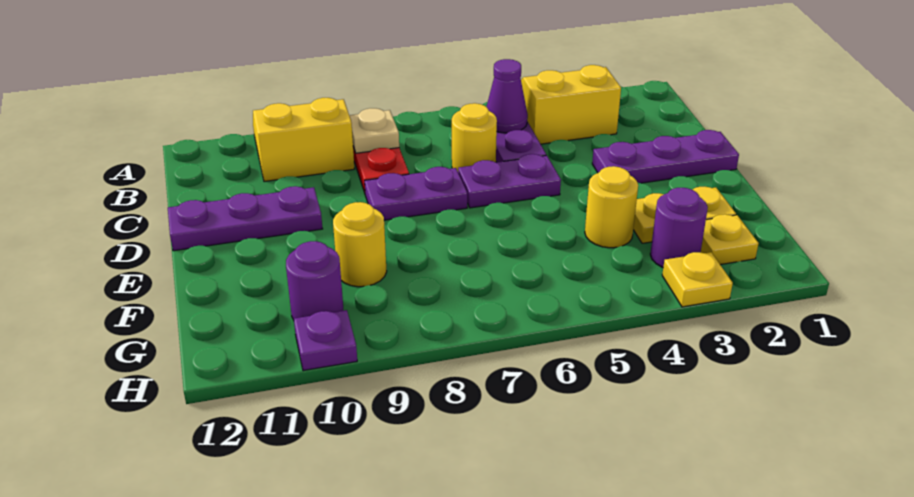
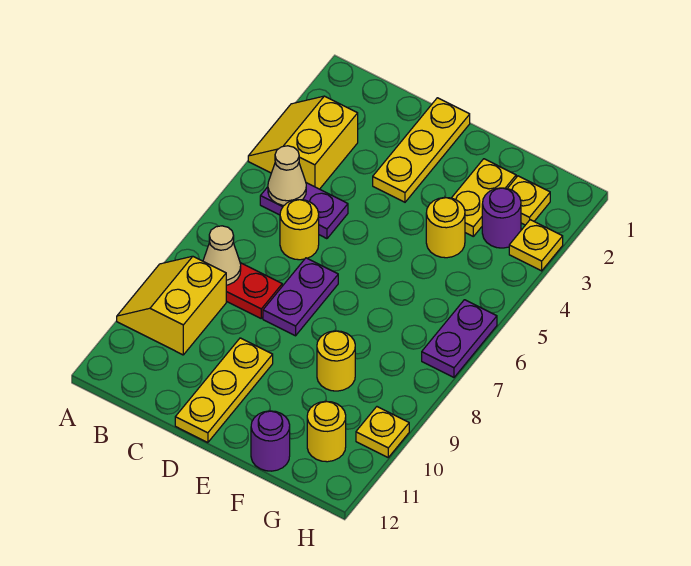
purple cone B5 level 2 -> tan cone B5 level 2
tan plate B8 level 2 -> tan cone B8 level 2
purple plate D1:D3 level 1 -> yellow plate D1:D3 level 1
purple plate D5:D6 level 1 -> purple plate H6:H7 level 1
purple plate D10:D12 level 1 -> yellow plate D10:D12 level 1
purple round brick G10 level 1 -> purple round brick F12 level 1
none -> yellow round brick G11 level 1
purple plate H10 level 1 -> yellow plate H10 level 1

